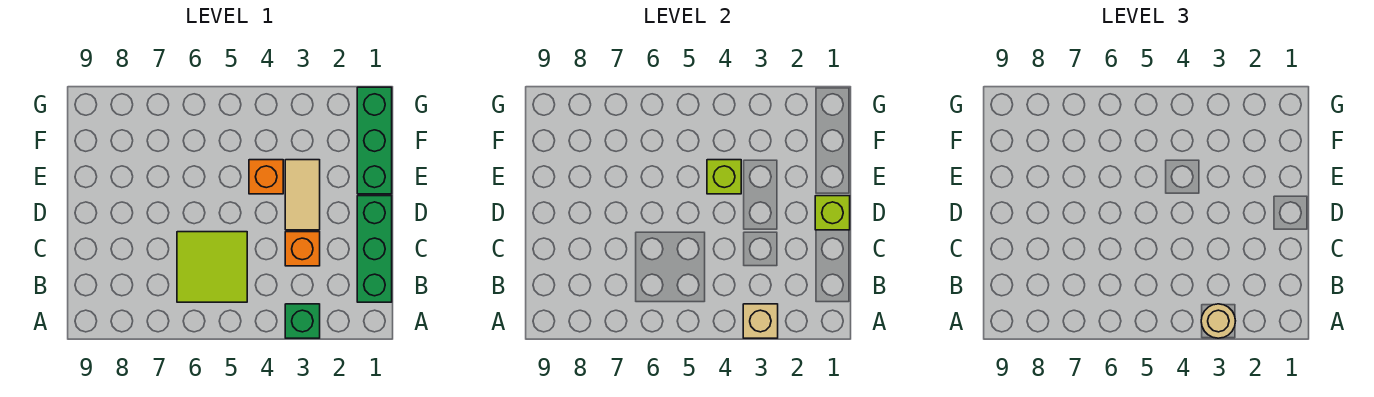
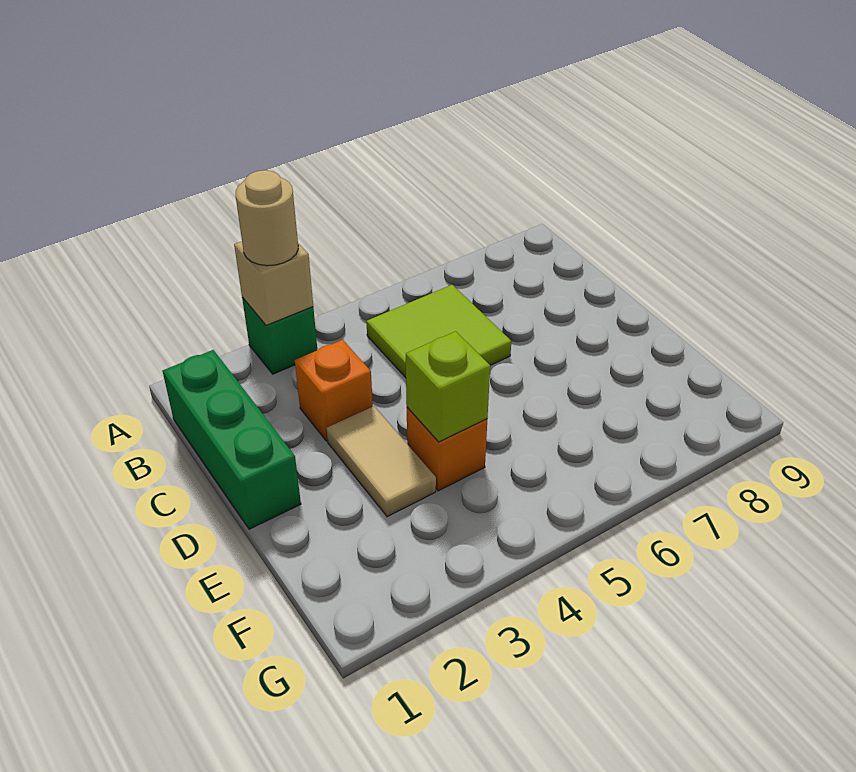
lime brick D1 level 2 -> none
green brick E1:G1 level 1 -> none

